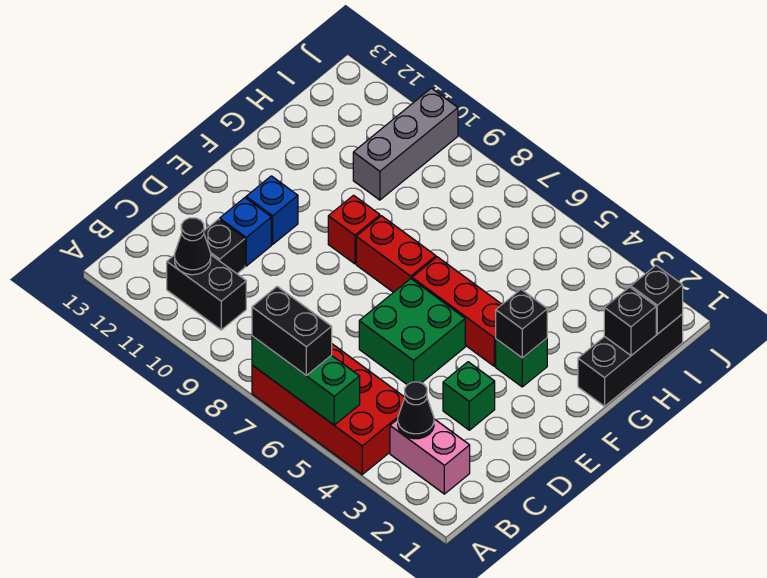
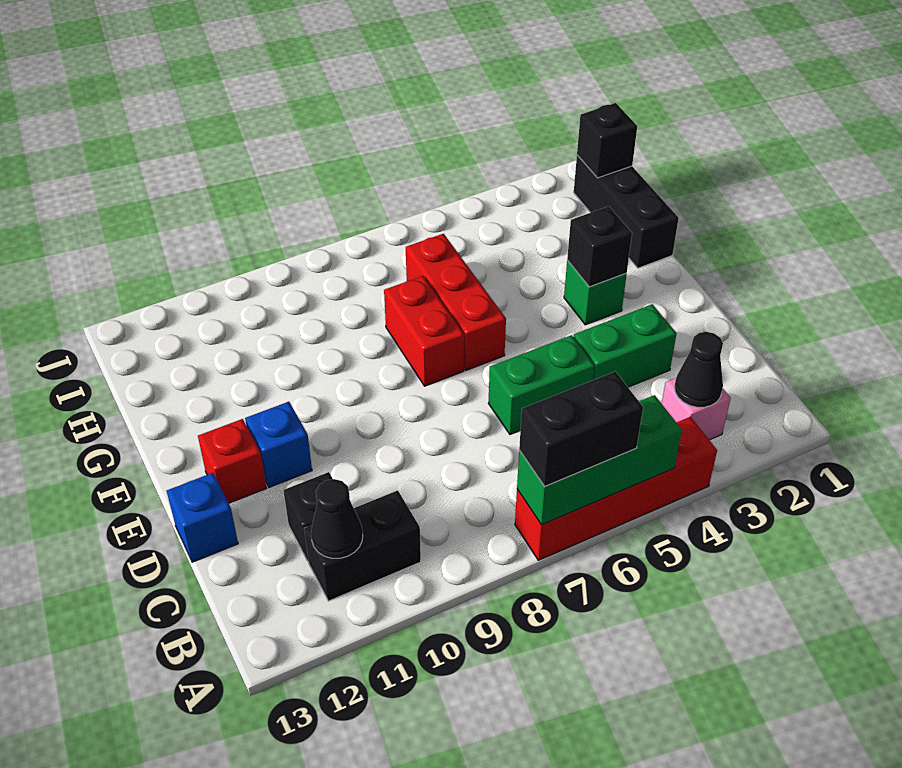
red brick A4:B7 level 1 -> red brick A4:A7 level 1
pink brick B2:B3 level 1 -> pink brick B3 level 1
green brick D3 level 1 -> green brick D3:D4 level 1
green brick D5:E6 level 1 -> green brick D5:D6 level 1
blue brick D11 level 1 -> blue brick D13 level 1
red brick F4:F6 level 1 -> red brick F6:H6 level 1
red brick F7:F8 level 1 -> red brick F7:G7 level 1
red brick F9 level 1 -> red brick E12 level 1
black brick H1 level 2 -> none
grey brick H10:J10 level 1 -> none

